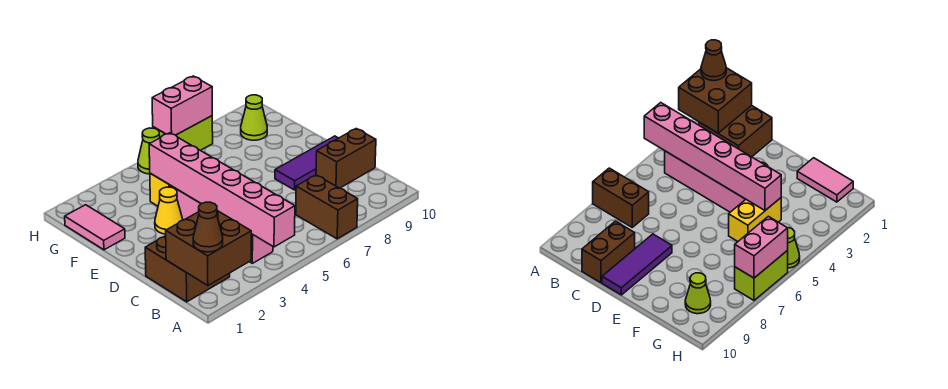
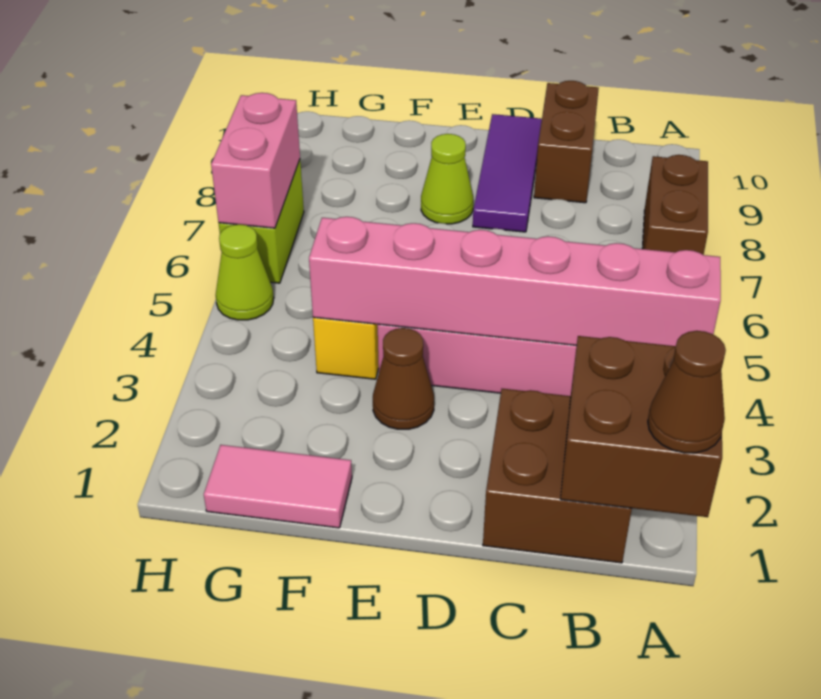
brown brick A7:B7 level 1 -> brown brick A7:A8 level 1
yellow cone E3 level 1 -> brown cone E3 level 1
lime cone G9 level 1 -> lime cone E8 level 1

